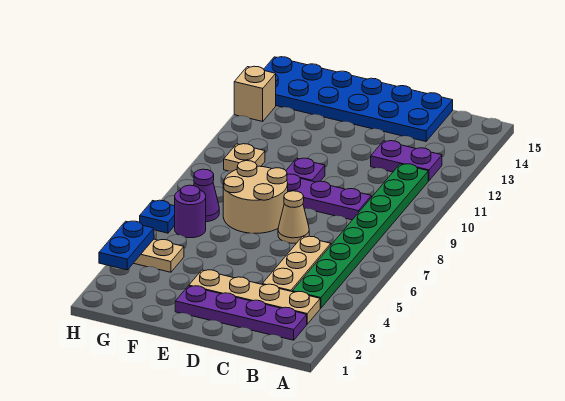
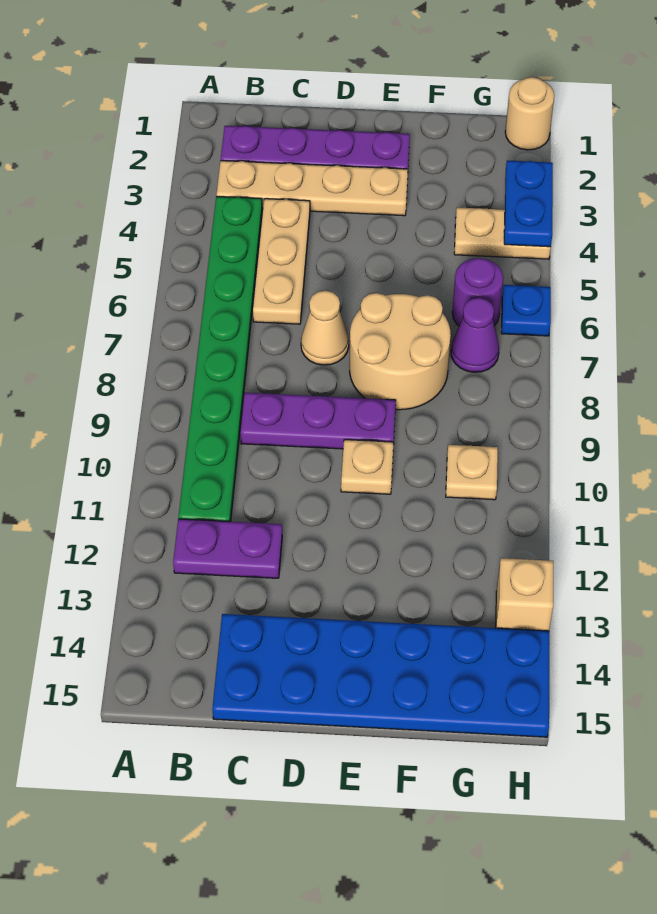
purple plate E10 level 1 -> tan plate E10 level 1
none -> tan round brick H1 level 1

